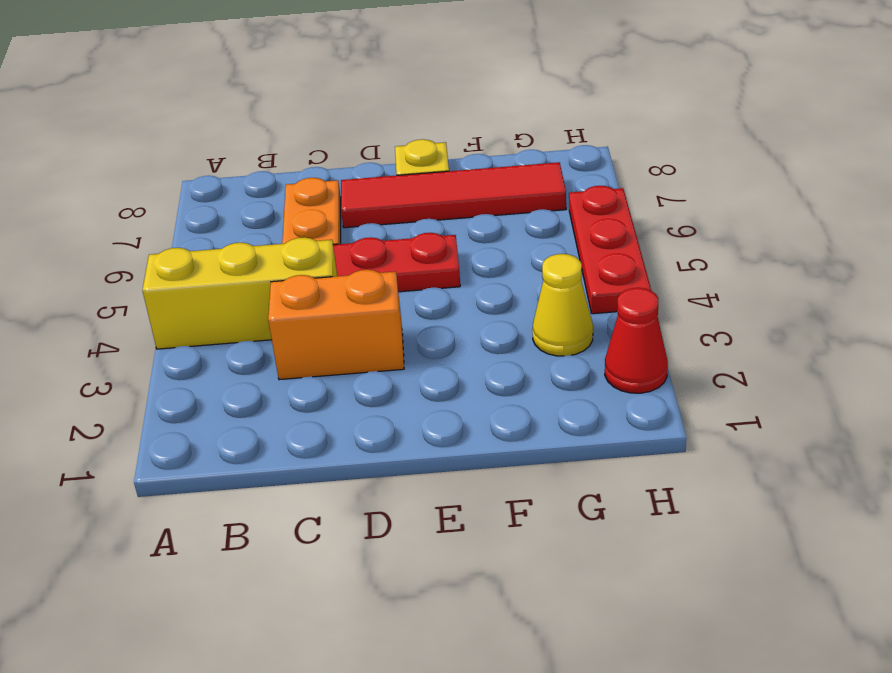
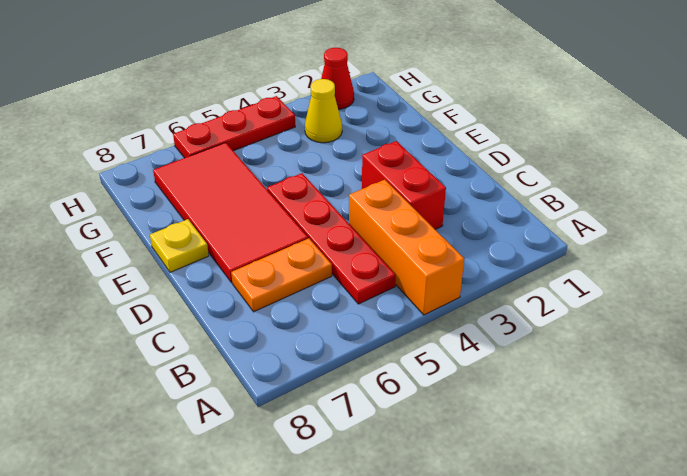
yellow brick A4:C4 level 1 -> orange brick A4:C4 level 1
orange brick C3:D3 level 1 -> red brick C3:D3 level 1
red tile D7:G7 level 1 -> red tile D6:G7 level 1

